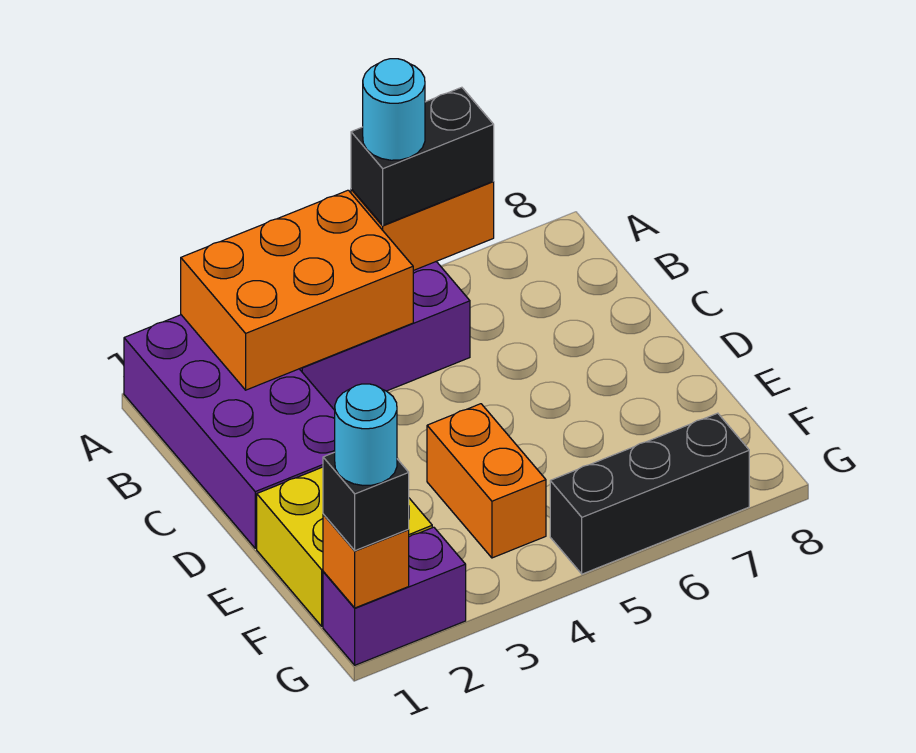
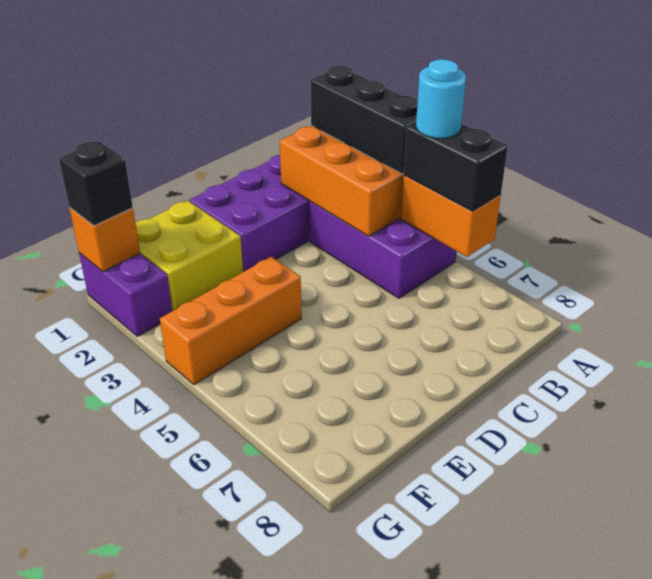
orange brick E4:F4 level 1 -> orange brick E4:G4 level 1
cyan round brick G1 level 4 -> none
black brick G5:G7 level 1 -> black brick A2:A4 level 3

